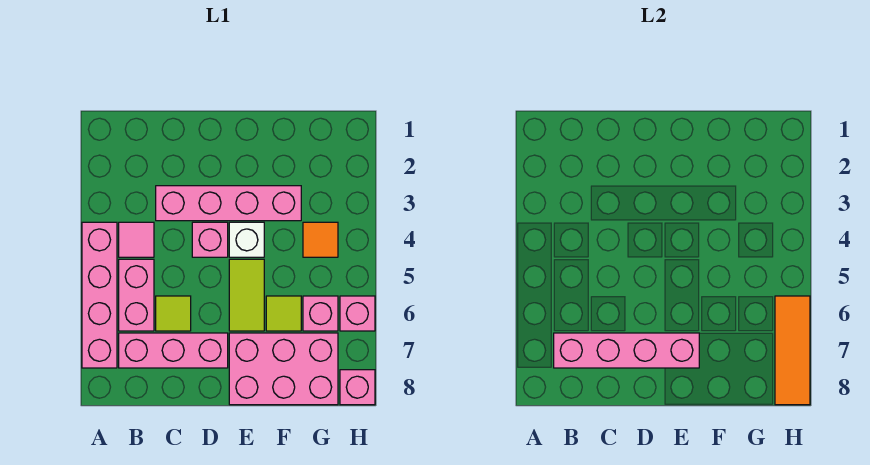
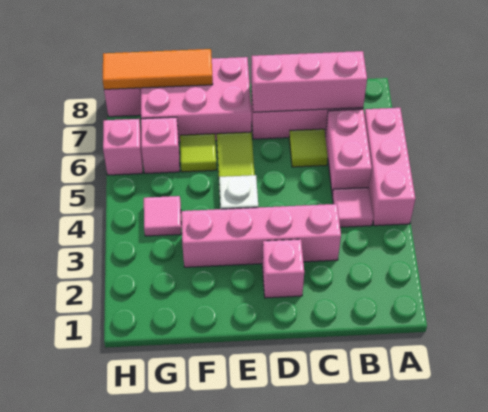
pink brick A4:A7 level 1 -> pink brick A4:A6 level 1
pink brick B7:E7 level 2 -> pink brick B7:D7 level 2
pink brick D4 level 1 -> pink brick D2 level 1
orange tile G4 level 1 -> pink tile G4 level 1
orange tile H6:H8 level 2 -> orange tile F8:H8 level 2

